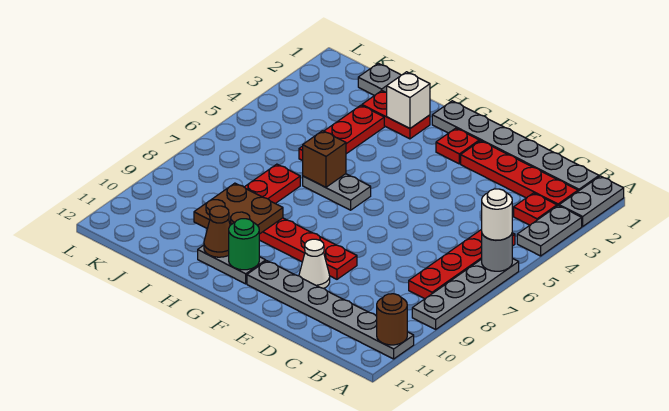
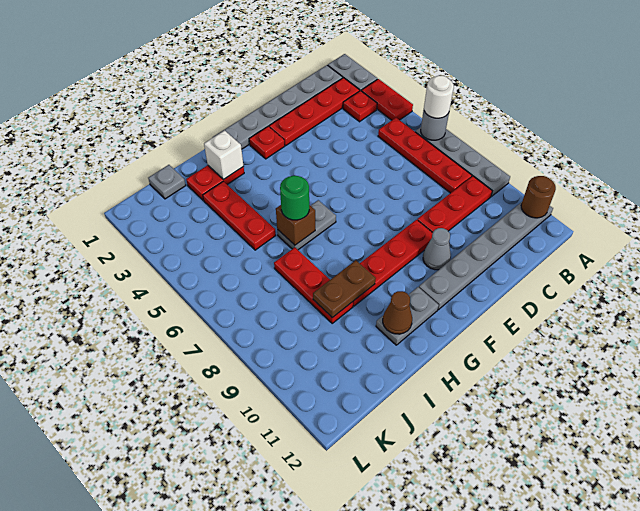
grey plate A3:A4 level 1 -> red plate A3:A4 level 1
none -> red plate B9:D9 level 1
white cone E10 level 1 -> grey cone E10 level 1
green round brick G11 level 2 -> green round brick H6 level 3
brown plate H9:I10 level 2 -> brown plate H9:I9 level 2

